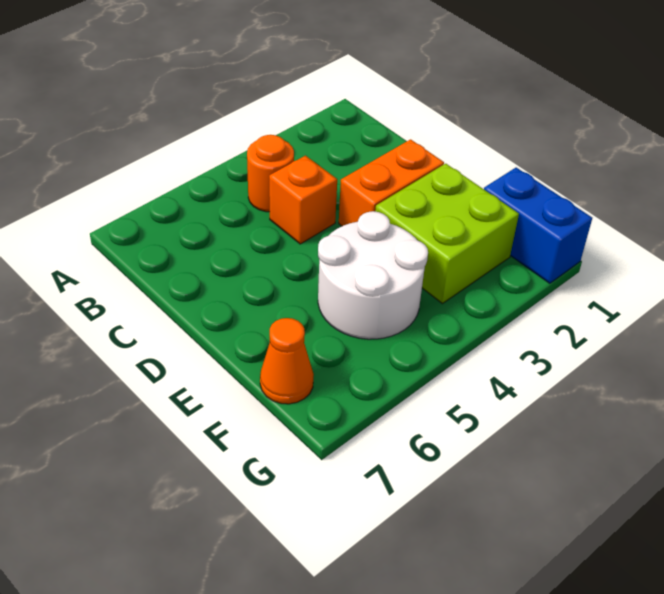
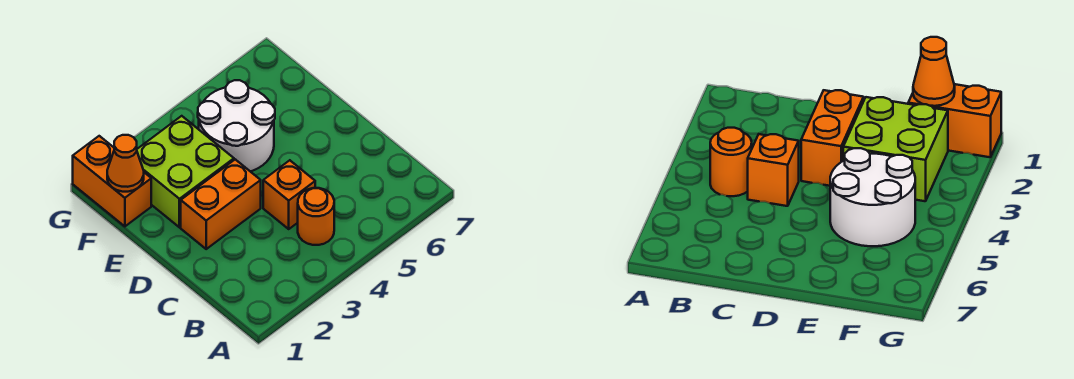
blue brick F1:G1 level 1 -> orange brick F1:G1 level 1
orange cone F7 level 1 -> orange cone F1 level 2

